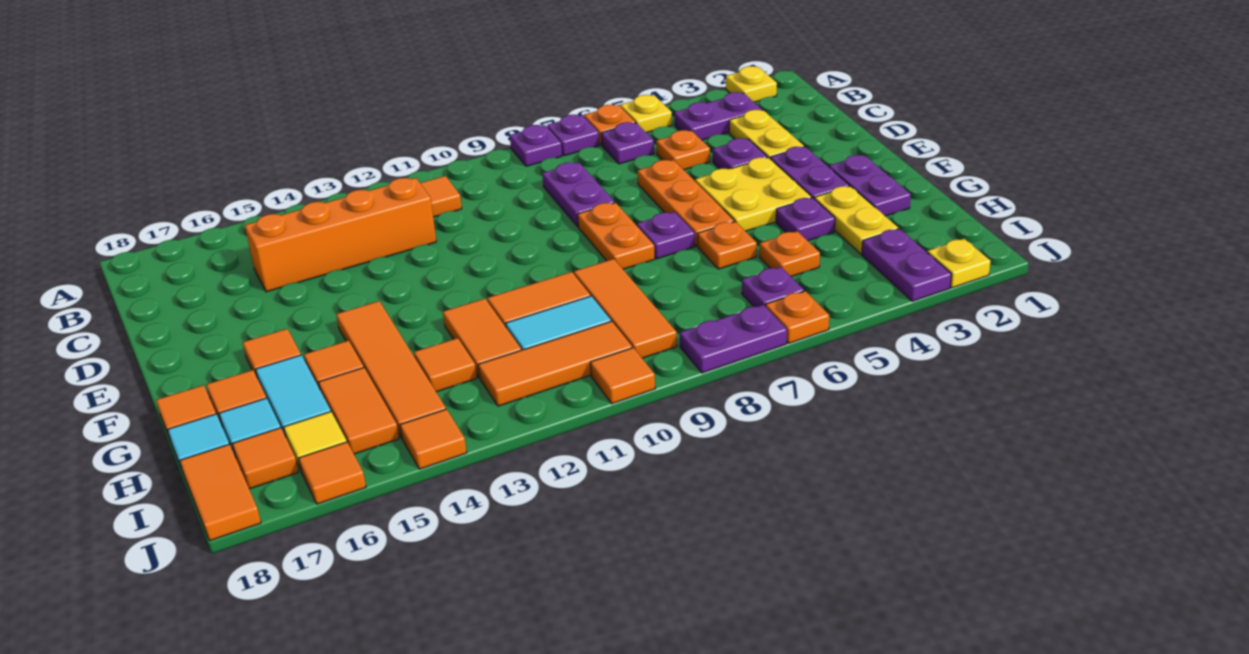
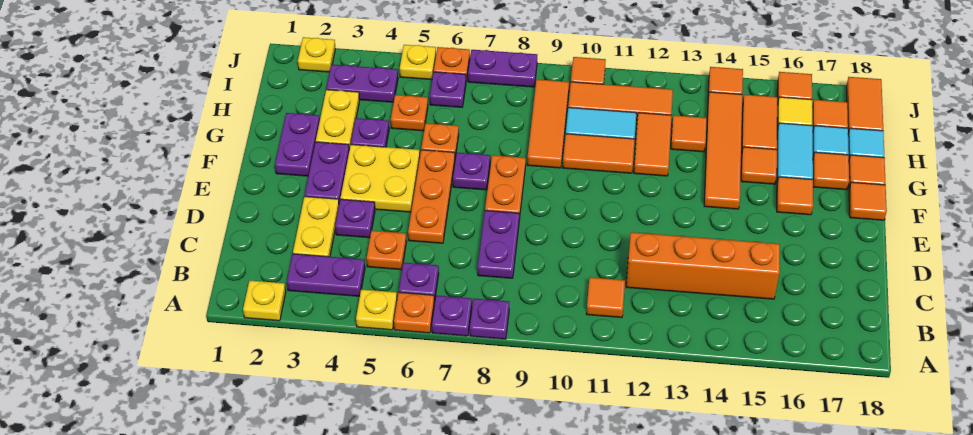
none -> orange tile F18 level 1
purple plate I3:J3 level 1 -> purple plate I3:I4 level 1
none -> yellow plate J5 level 1

